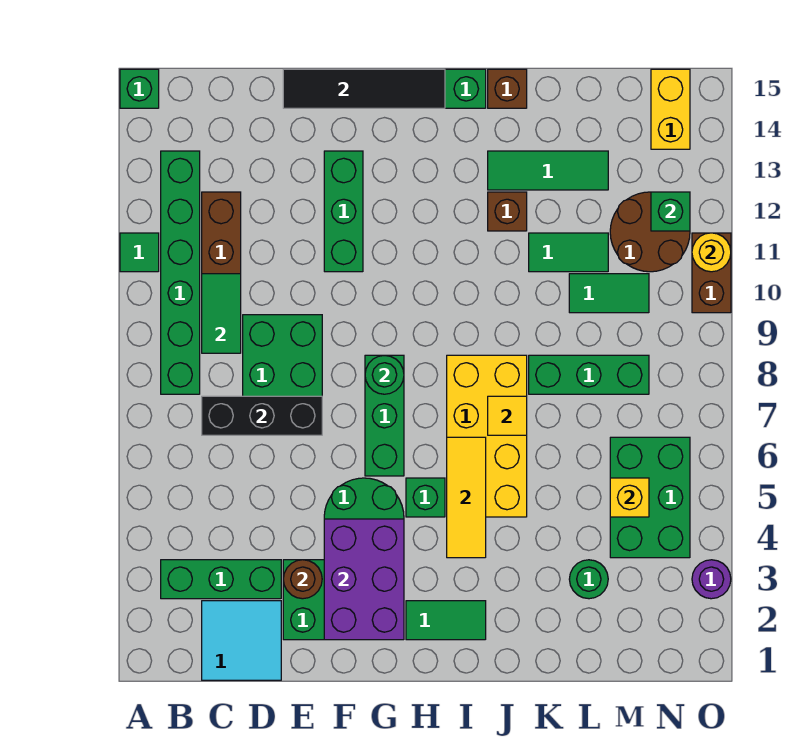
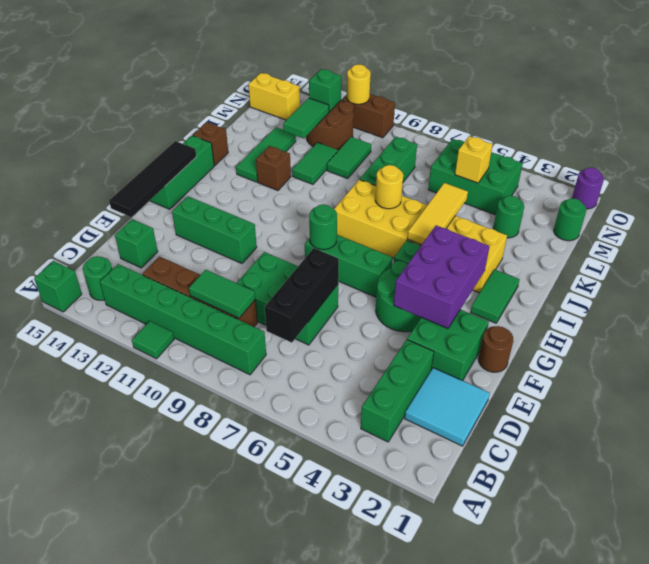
none -> green round brick B14 level 1
none -> green brick D14 level 1
brown round brick E3 level 2 -> brown round brick F1 level 1
purple brick F2:G4 level 2 -> purple brick F3:H4 level 2
yellow tile I4:I6 level 2 -> yellow tile I5:K5 level 2
yellow brick I5:J8 level 1 -> yellow brick I3:J8 level 1
yellow tile J7 level 2 -> yellow round brick J7 level 2
none -> green tile L12:M12 level 2
none -> green round brick M1 level 1
purple round brick O3 level 1 -> purple round brick O1 level 1

